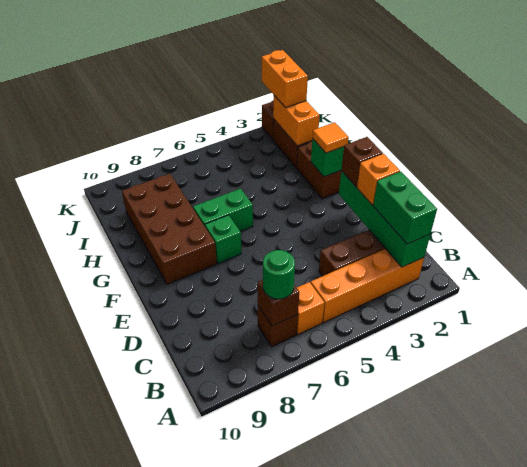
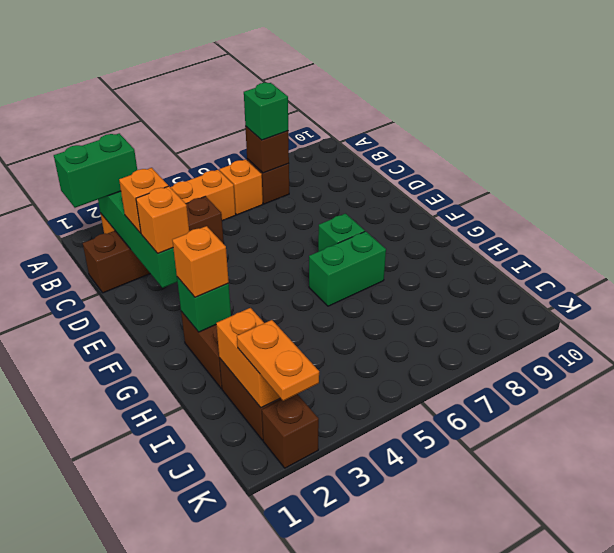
green brick B2:C2 level 3 -> green brick B1:B2 level 3
green round brick B7 level 3 -> green brick B7 level 3
brown brick E2 level 3 -> orange brick E2 level 3
brown brick F8:I9 level 1 -> none
orange tile G2 level 3 -> orange brick G2 level 3
orange brick J2:K2 level 3 -> orange plate J2:K2 level 3

